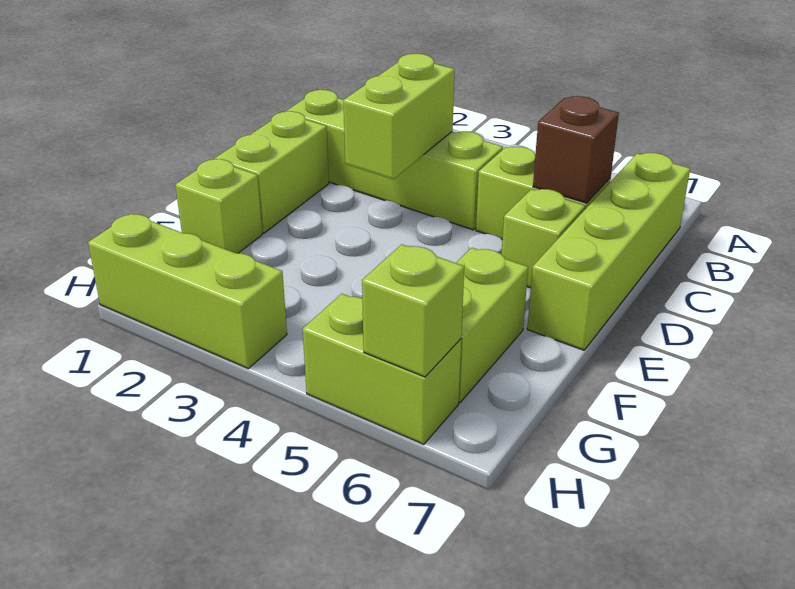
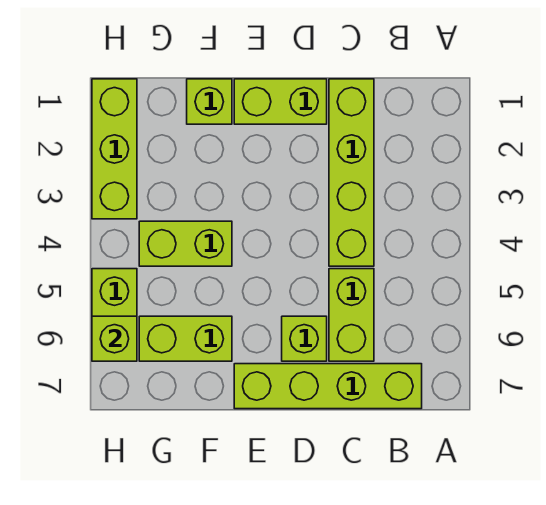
lime brick C3:D3 level 2 -> lime brick F4:G4 level 1
brown brick C6 level 2 -> none

